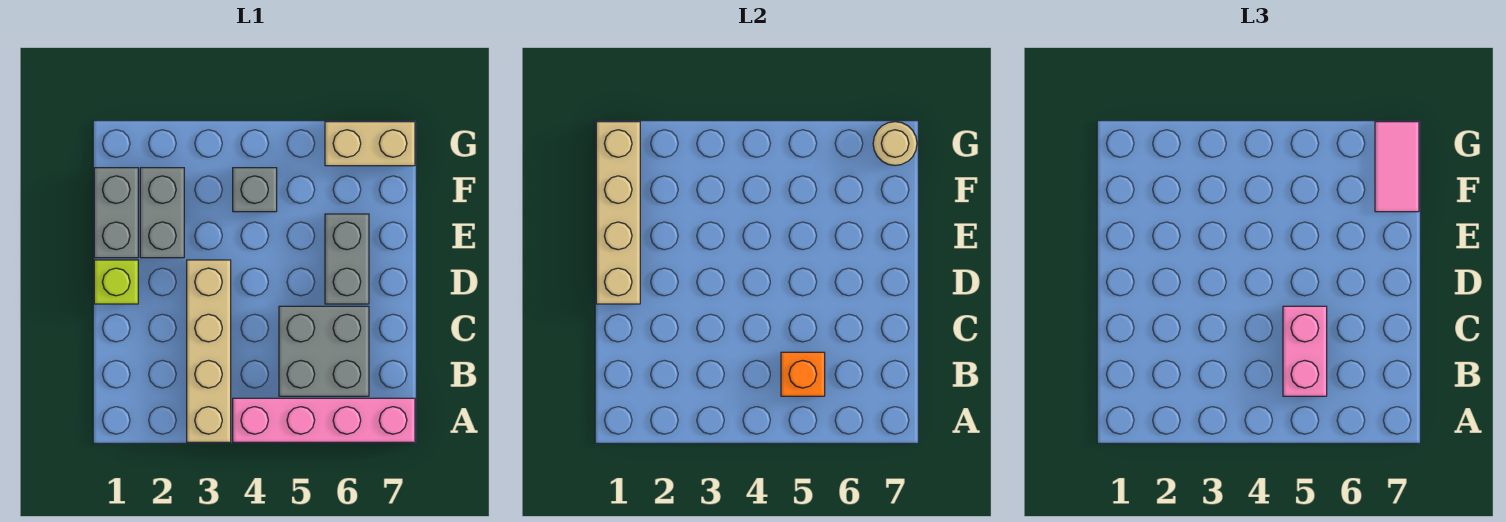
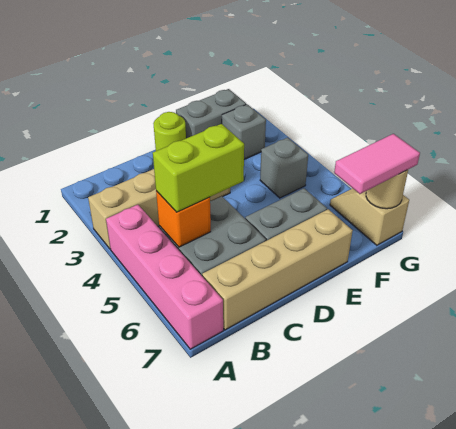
pink brick B5:C5 level 3 -> lime brick B5:C5 level 3
lime brick D1 level 1 -> lime round brick D1 level 1
tan brick D1:G1 level 2 -> tan brick B7:E7 level 1
grey brick E2:F2 level 1 -> grey brick F2 level 1
tan brick G6:G7 level 1 -> tan slope G6:G7 level 1 top 7

